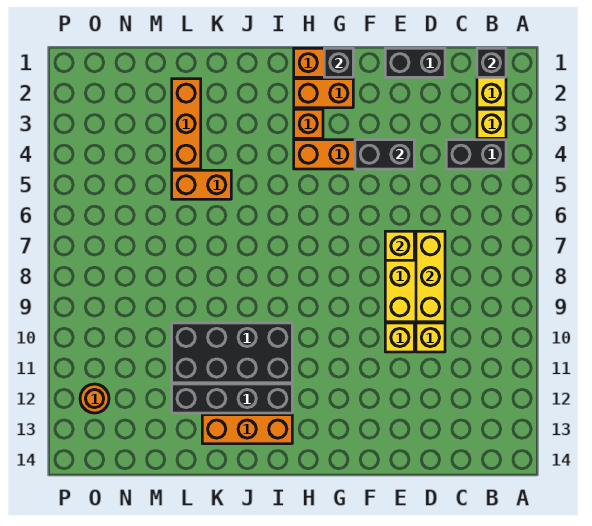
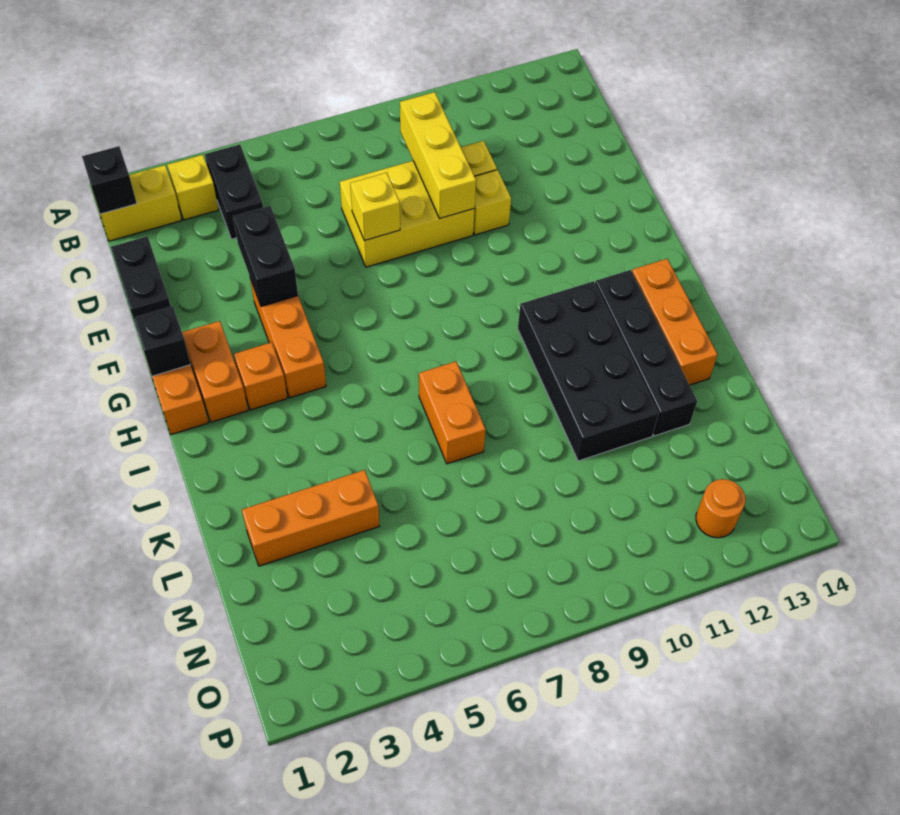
yellow brick D7:D9 level 2 -> yellow brick C9:E9 level 2
orange brick K5:L5 level 1 -> orange brick J7:K7 level 1

